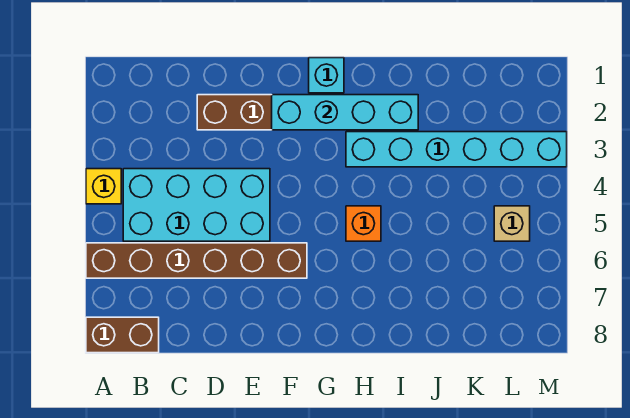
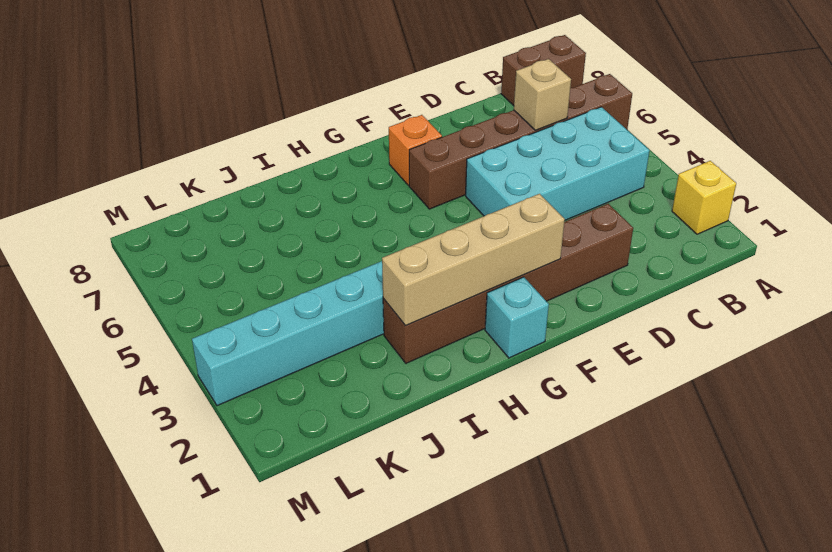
yellow brick A4 level 1 -> yellow brick A2 level 1
cyan brick F2:I2 level 2 -> tan brick F2:I2 level 2
orange brick H5 level 1 -> orange brick F7 level 1
tan brick L5 level 1 -> tan brick C6 level 2

